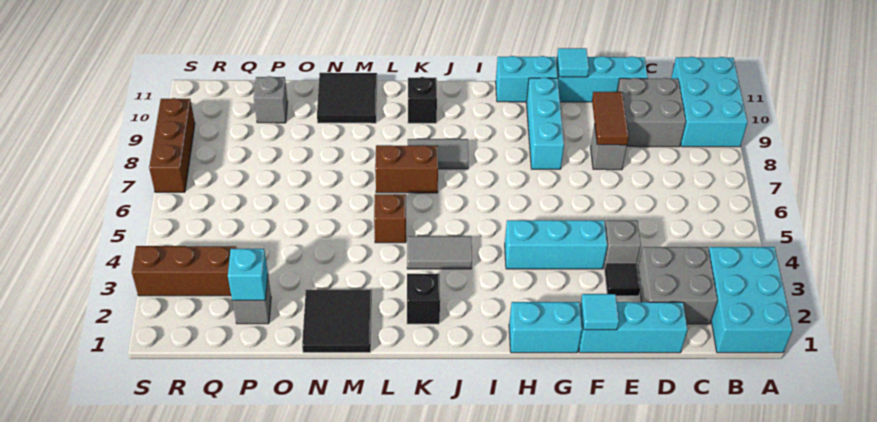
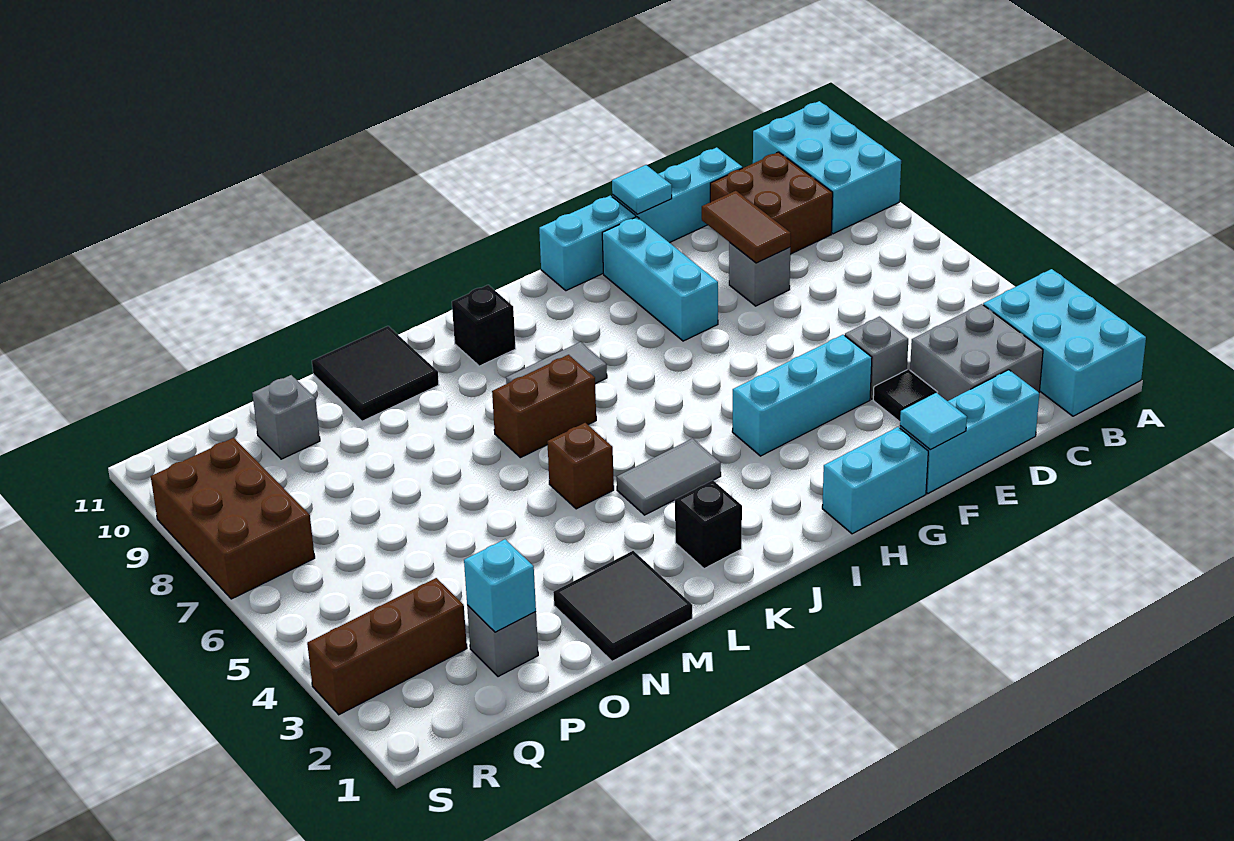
grey brick C9:D10 level 1 -> brown brick C9:D10 level 1
brown brick S7:S9 level 1 -> brown brick R7:S9 level 1

